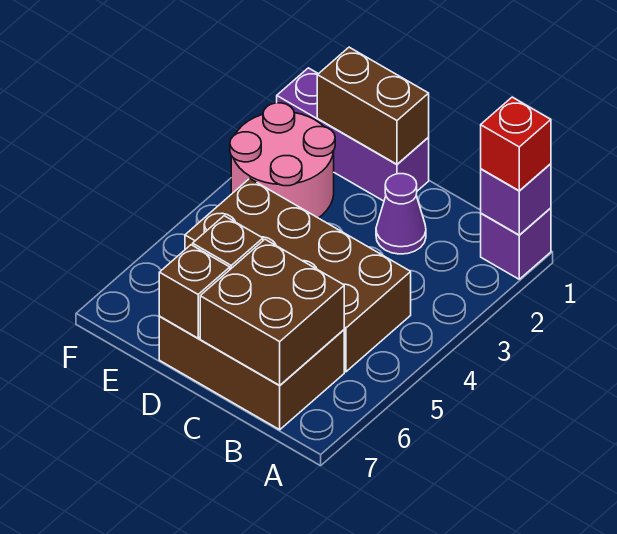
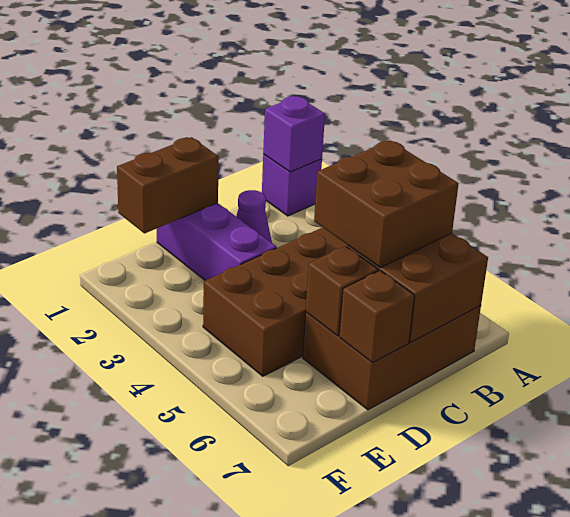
red brick A1 level 3 -> none
none -> brown brick B5:C6 level 3
purple brick D1:F1 level 1 -> purple brick D1:D3 level 1
pink round brick E2:F3 level 1 -> none

